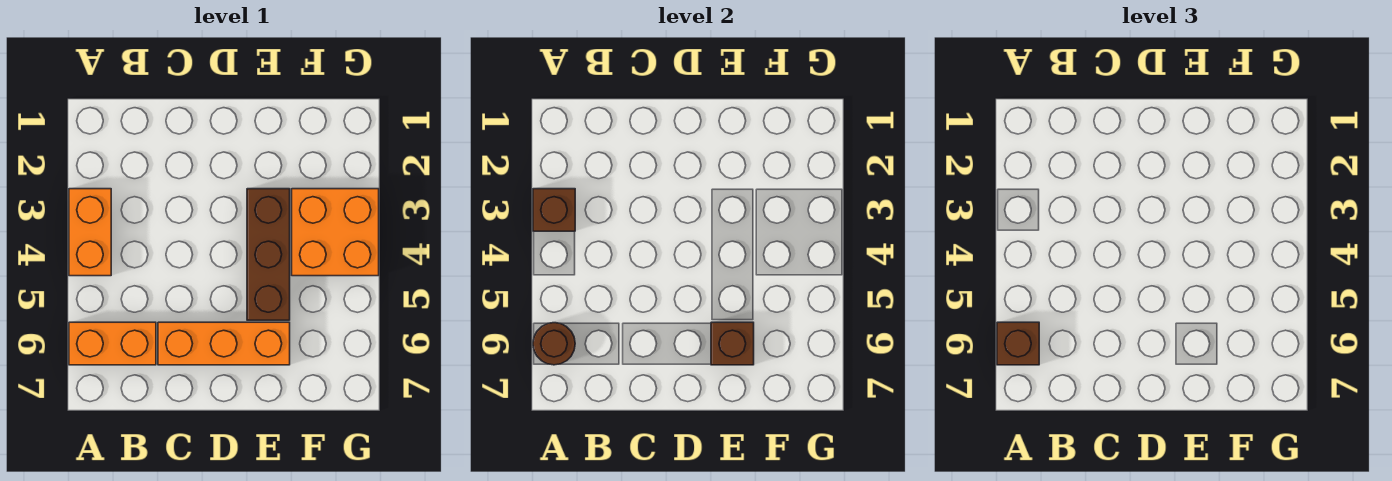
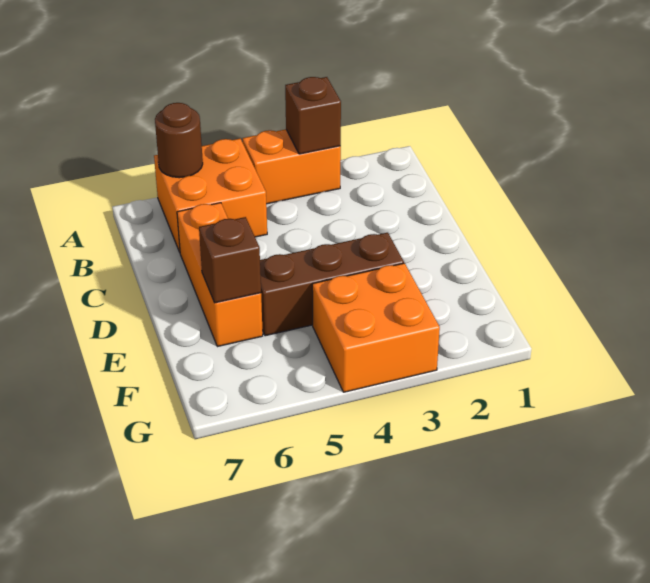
orange brick A6:B6 level 1 -> orange brick A5:B6 level 1
brown brick A6 level 3 -> none

